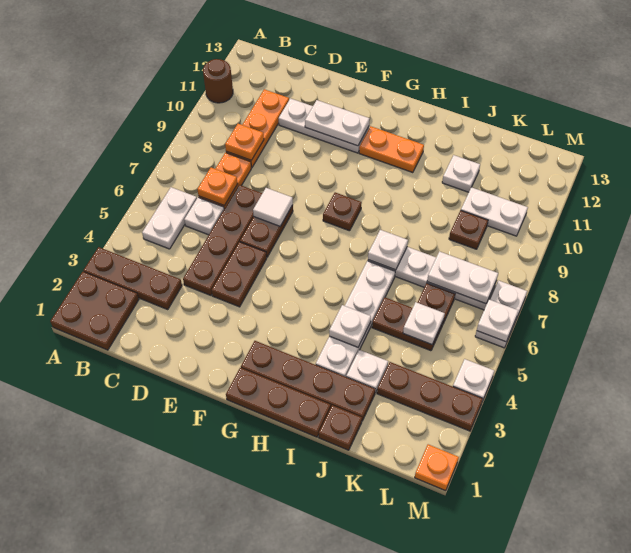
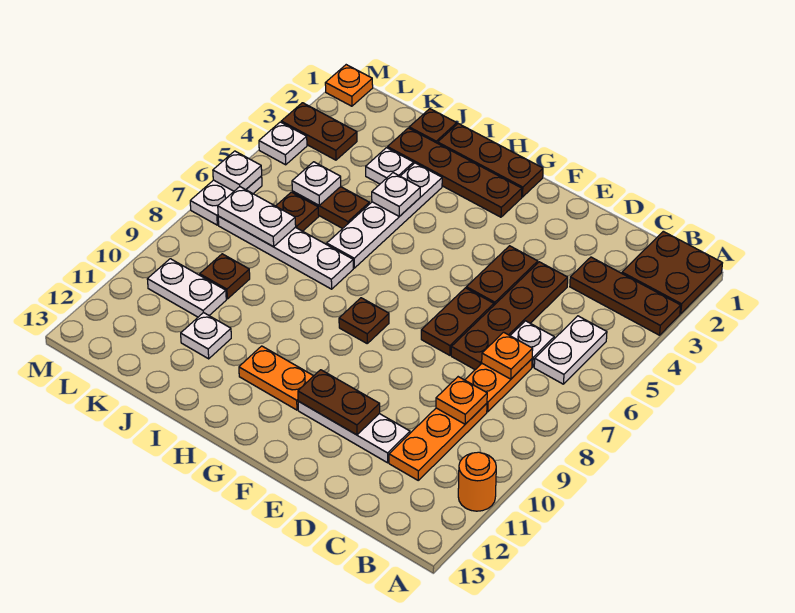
brown round brick A11 level 1 -> orange round brick A11 level 1
white tile E7 level 2 -> none
white plate E11:F11 level 2 -> brown plate E11:F11 level 2
white plate I7 level 2 -> none
brown plate K3:M3 level 1 -> brown plate L3:M3 level 1

